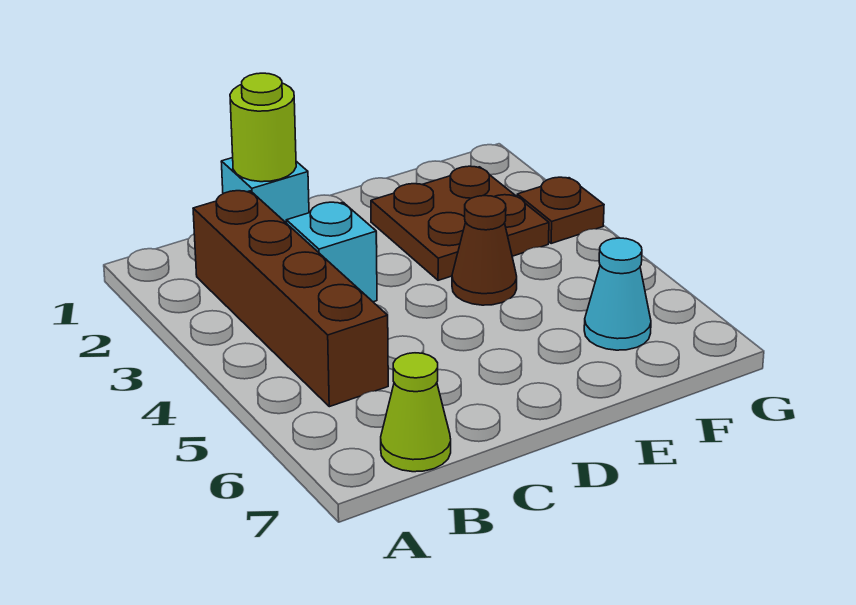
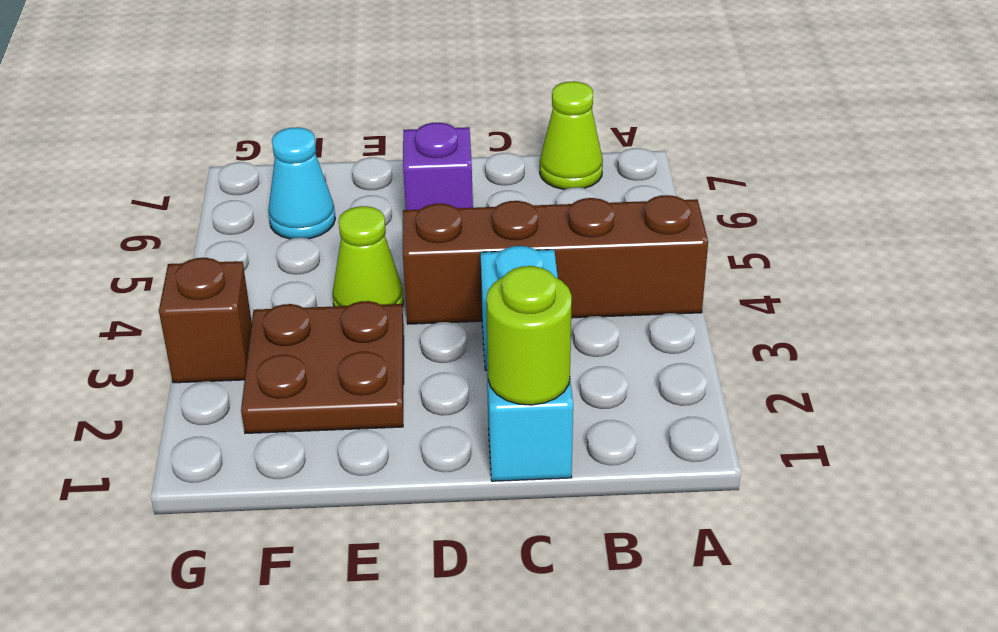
brown brick B2:B5 level 1 -> brown brick A4:D4 level 1
none -> purple brick D6 level 1
brown cone E4 level 1 -> lime cone E4 level 1
brown plate G3 level 1 -> brown brick G3 level 1

